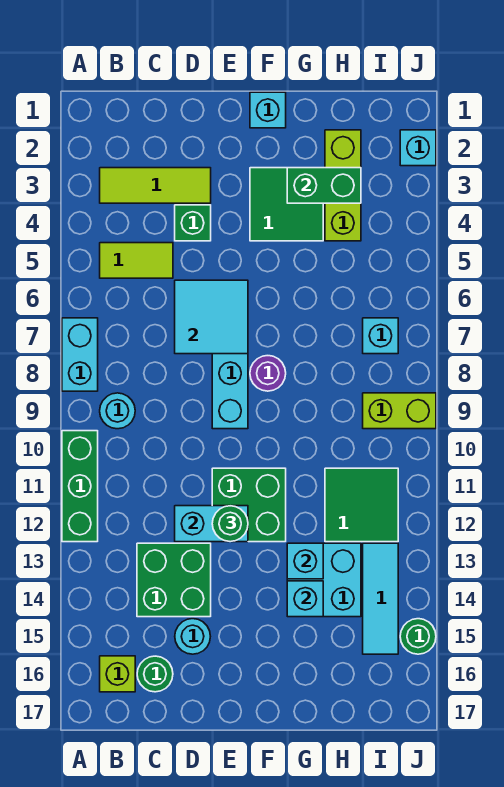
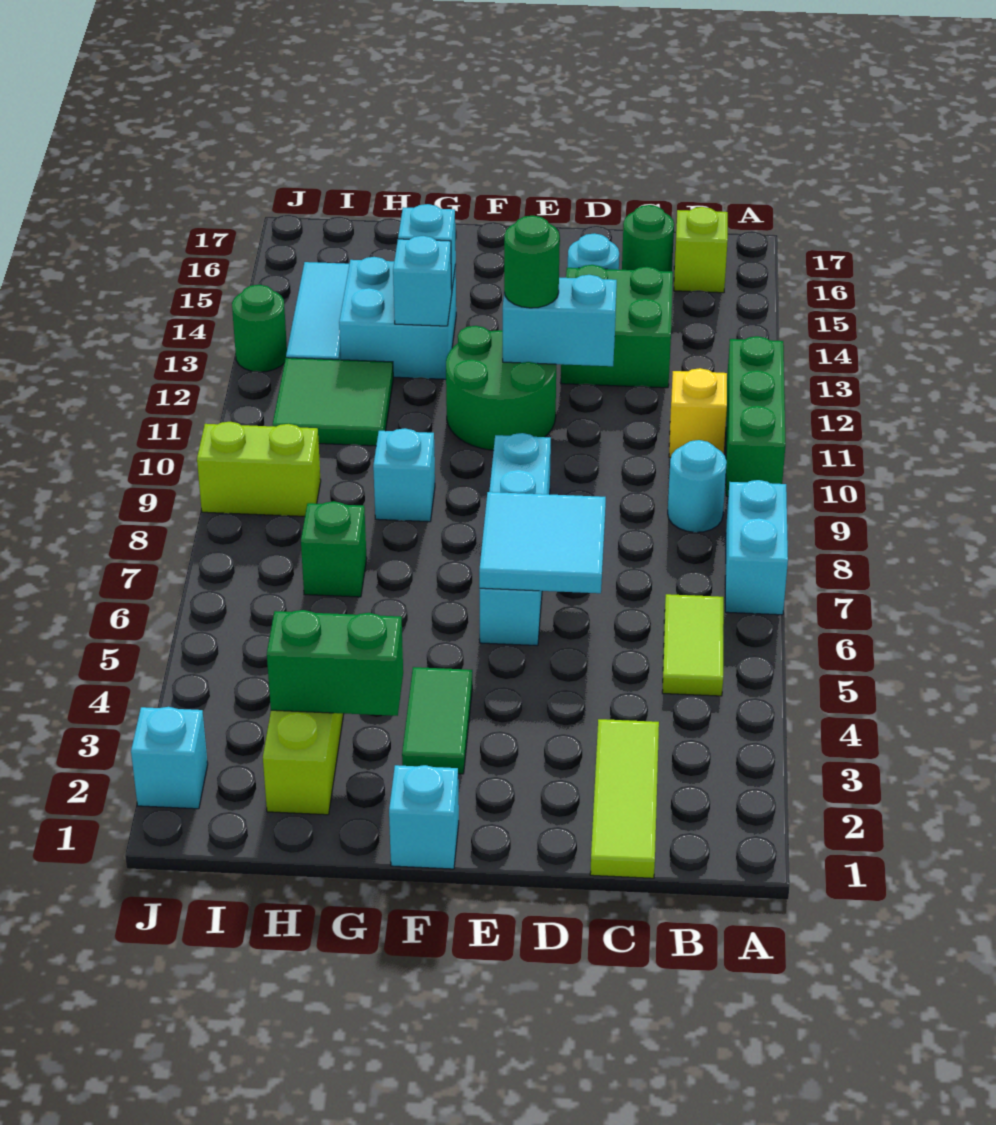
lime tile B3:D3 level 1 -> lime tile C1:C3 level 1
lime tile B5:C5 level 1 -> lime tile B5:B6 level 1
none -> yellow brick B11 level 1
green brick D4 level 1 -> green brick H7 level 1
green brick E11:F12 level 1 -> green round brick E11:F12 level 1
green tile F3:G4 level 1 -> green tile F3:F4 level 1
purple round brick F8 level 1 -> none
cyan brick I7 level 1 -> cyan brick G9 level 1
green round brick J15 level 1 -> green round brick J13 level 1

